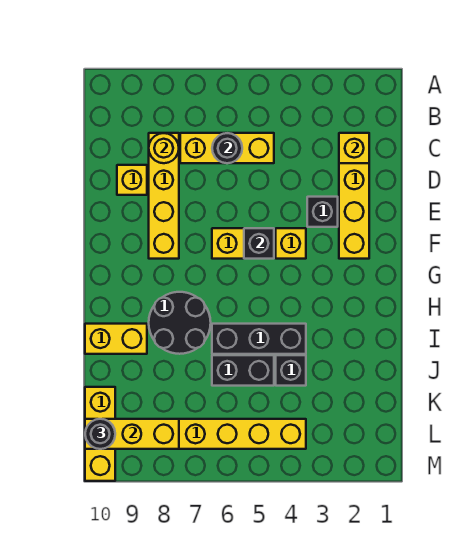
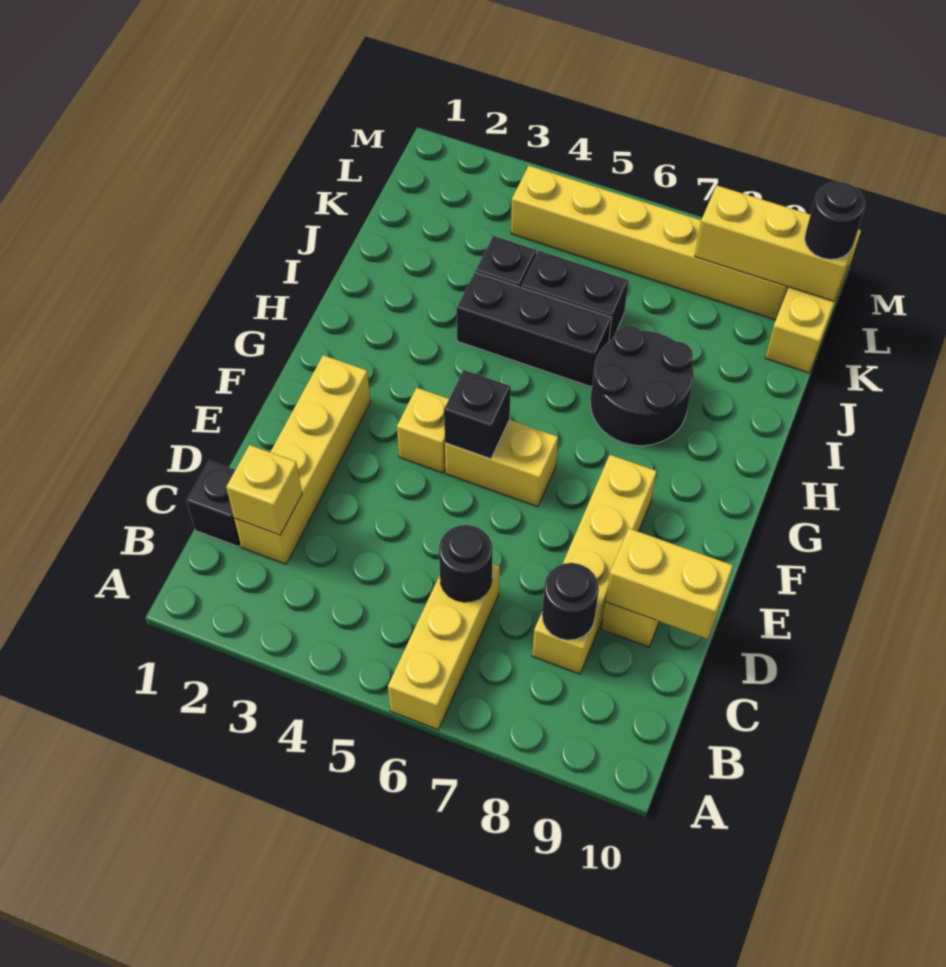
yellow brick C5:C7 level 1 -> yellow brick A6:C6 level 1
yellow round brick C8 level 2 -> black round brick C8 level 2
black brick E3 level 1 -> black brick C1 level 1
yellow brick I9:I10 level 1 -> yellow brick D9:D10 level 2

